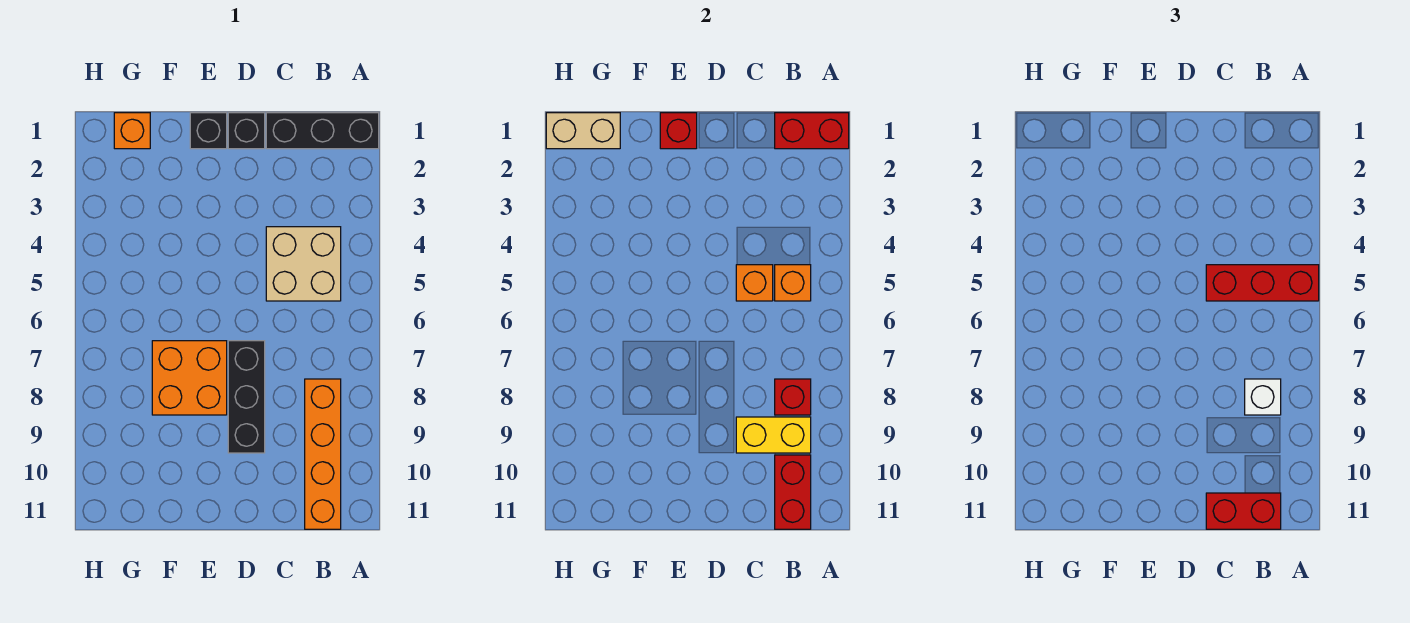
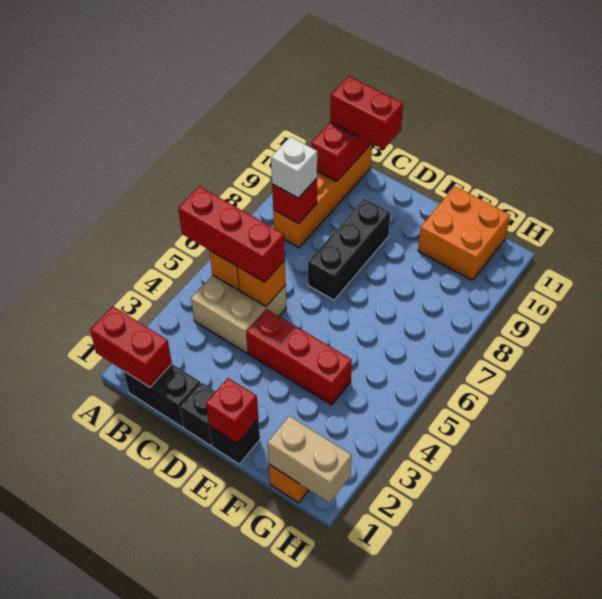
black brick A1:C1 level 1 -> black brick B1:C1 level 1
yellow brick B9:C9 level 2 -> none
none -> red brick D4:F4 level 1
orange brick E7:F8 level 1 -> orange brick F10:G11 level 1

